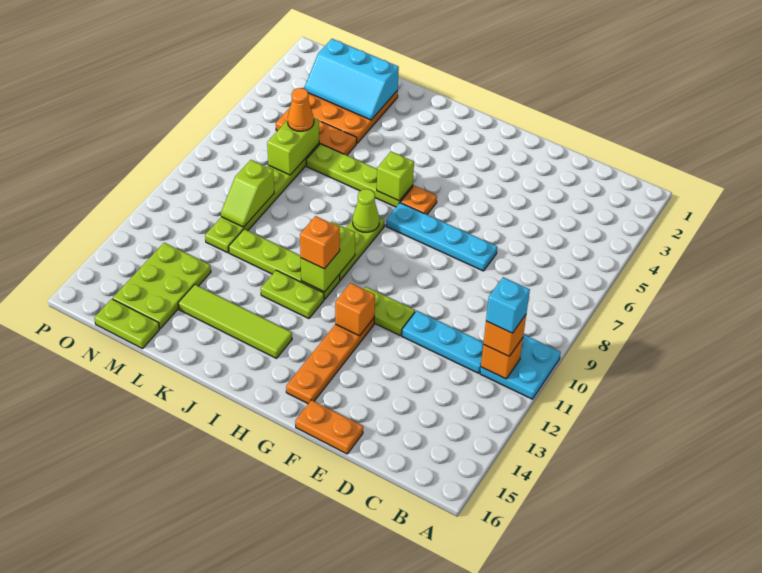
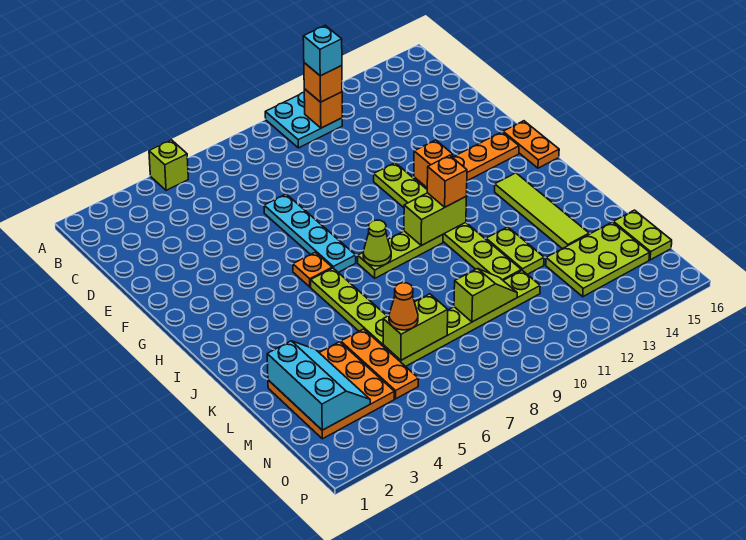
cyan plate C11:E11 level 1 -> none
orange plate E16:F16 level 1 -> orange plate G16:H16 level 1
lime brick I6 level 2 -> lime brick A5 level 1
lime plate I12:J12 level 1 -> lime plate K12:L12 level 1

